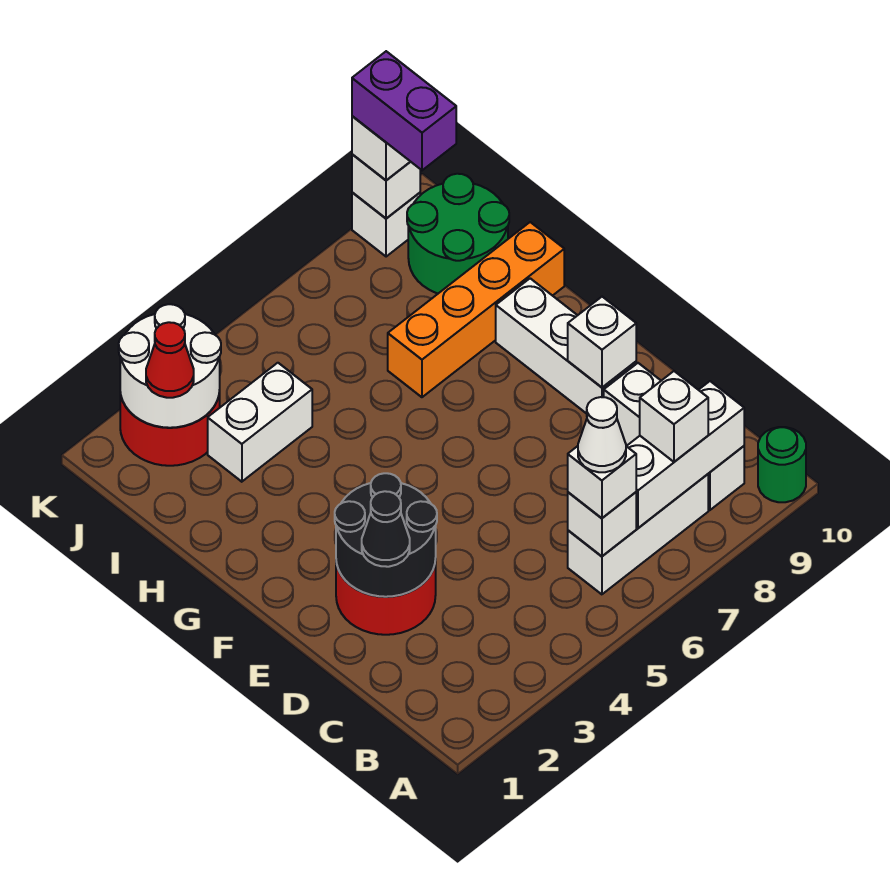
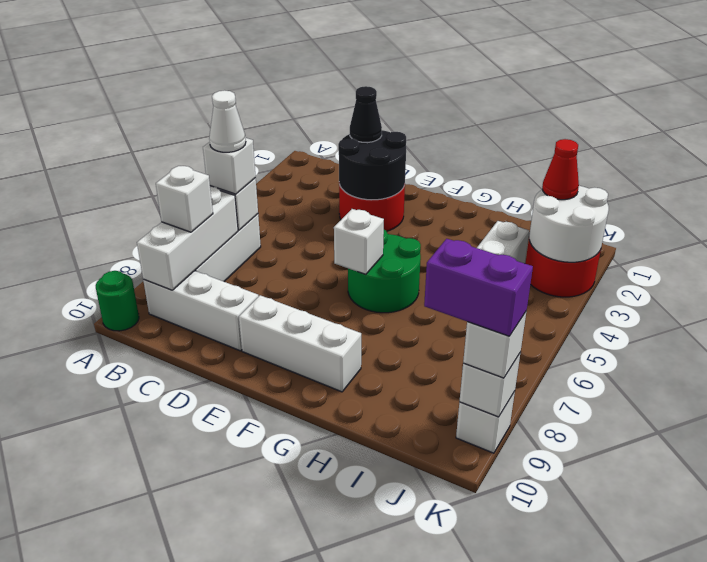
white brick E9 level 2 -> white brick F6 level 2
orange brick H7:H10 level 1 -> none
green round brick I9:J10 level 1 -> green round brick F5:G6 level 1

